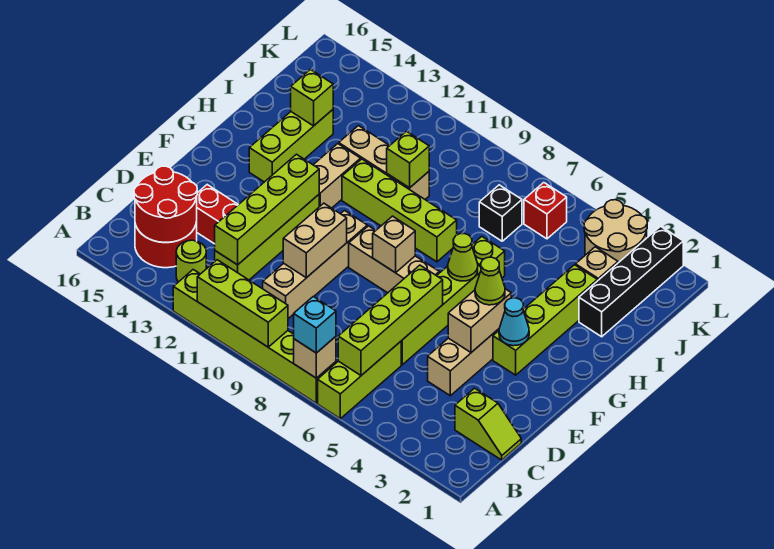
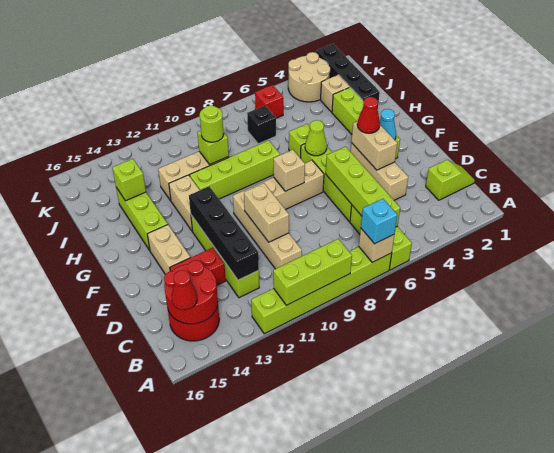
lime round brick B13 level 1 -> lime round brick I10 level 3
none -> red cone B15 level 3
lime brick C12:F12 level 2 -> black brick C12:F12 level 2
none -> tan brick E14:F14 level 1
lime cone F4 level 3 -> red cone F4 level 3

